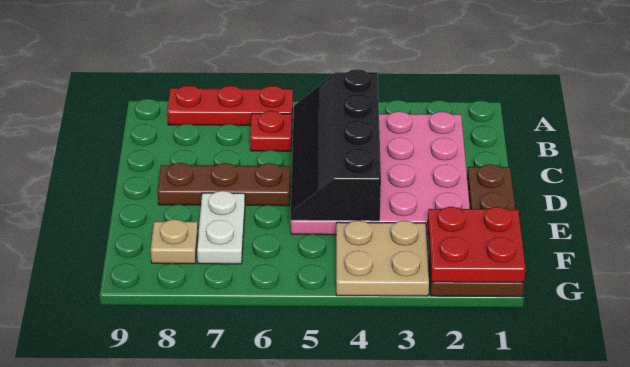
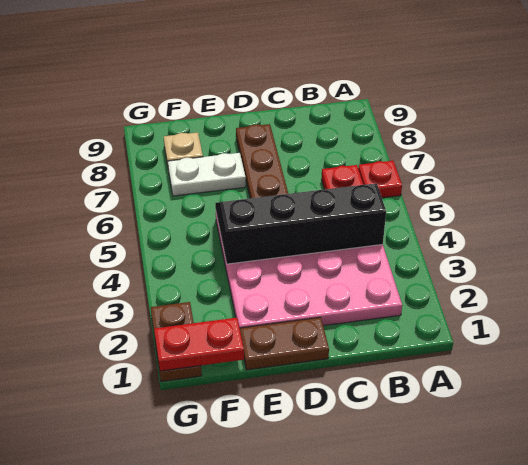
red plate A6:A8 level 1 -> red plate A6 level 1
red plate F1:G2 level 2 -> red plate F1:G1 level 2
tan plate F3:G4 level 1 -> none

